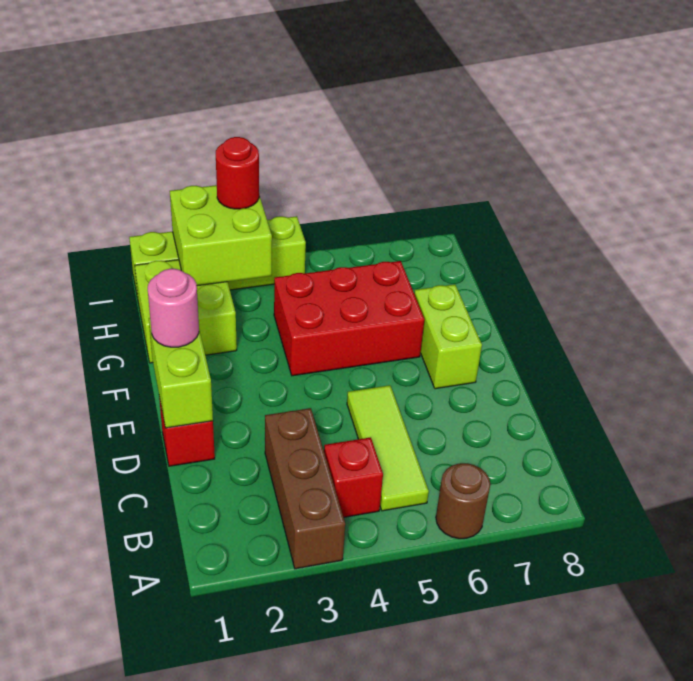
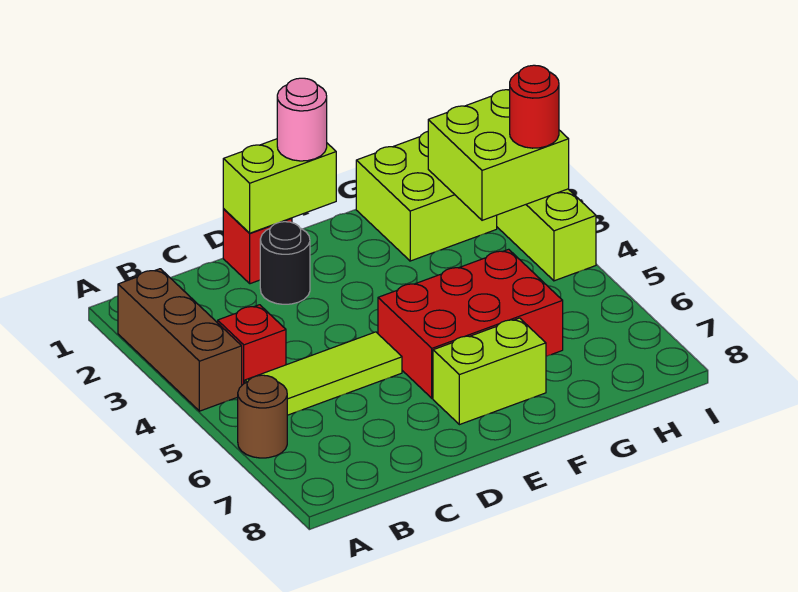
brown brick A3:C3 level 1 -> brown brick A2:A4 level 1
none -> black round brick D2 level 1
red brick F4:G6 level 1 -> red brick E5:G6 level 1

